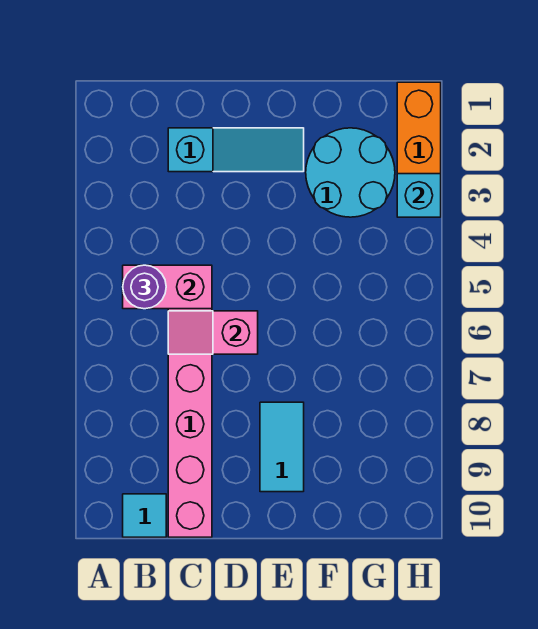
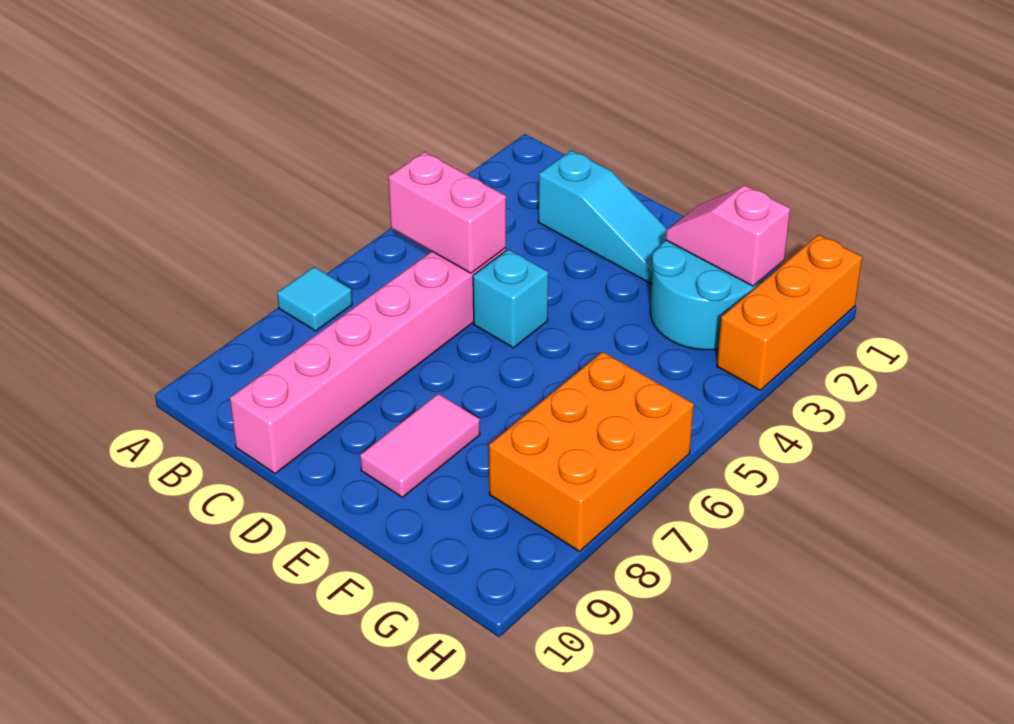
purple round brick B5 level 3 -> none
cyan tile B10 level 1 -> cyan tile A7 level 1
pink slope C6:D6 level 2 top D -> pink slope F2:G2 level 2 top G
cyan tile E8:E9 level 1 -> pink tile E8:E9 level 1
none -> orange brick G6:H8 level 1
cyan brick H3 level 2 -> cyan brick D5 level 1

